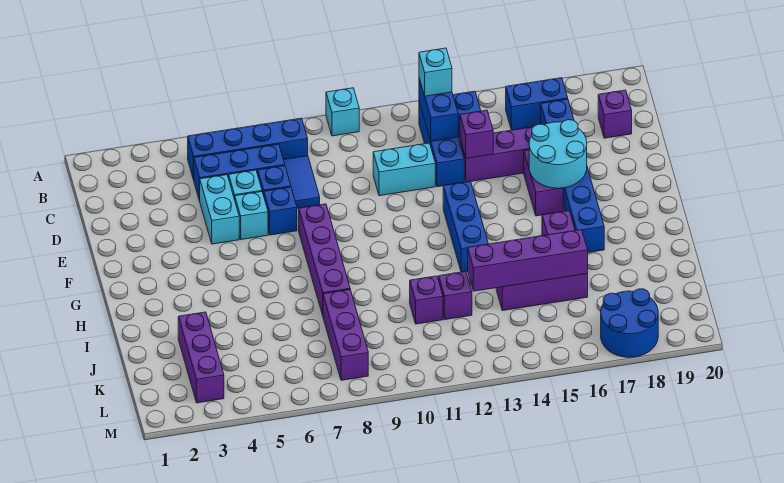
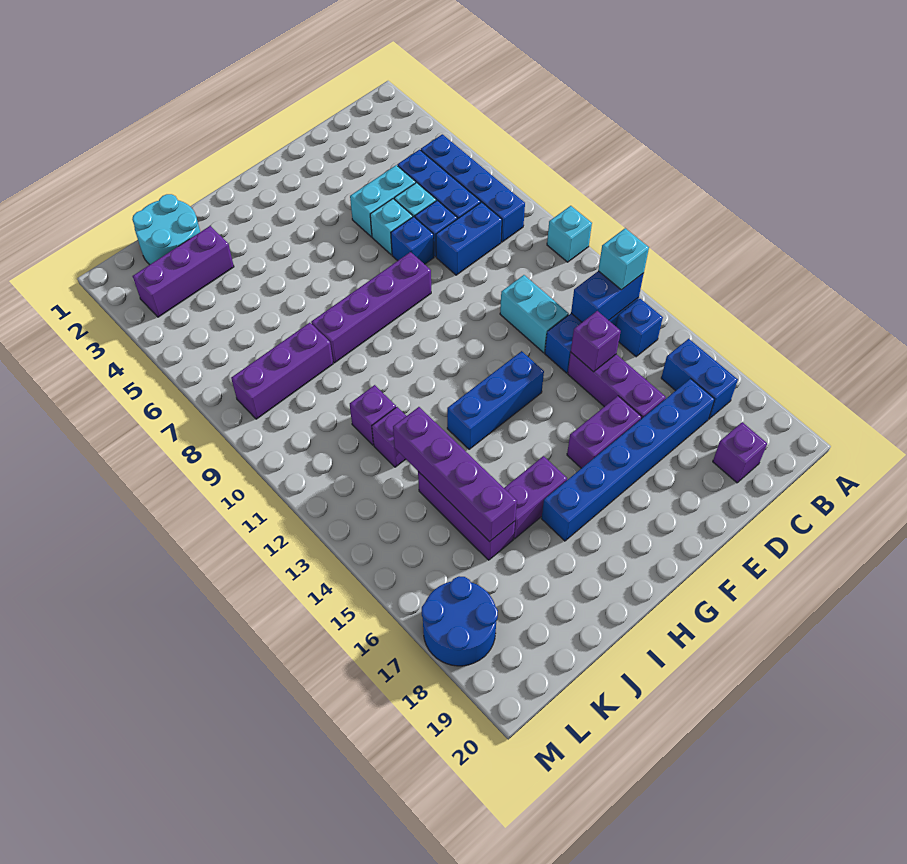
blue tile C8:D8 level 1 -> blue brick C8:D8 level 1
cyan round brick E16:F17 level 2 -> cyan round brick J1:K2 level 1

